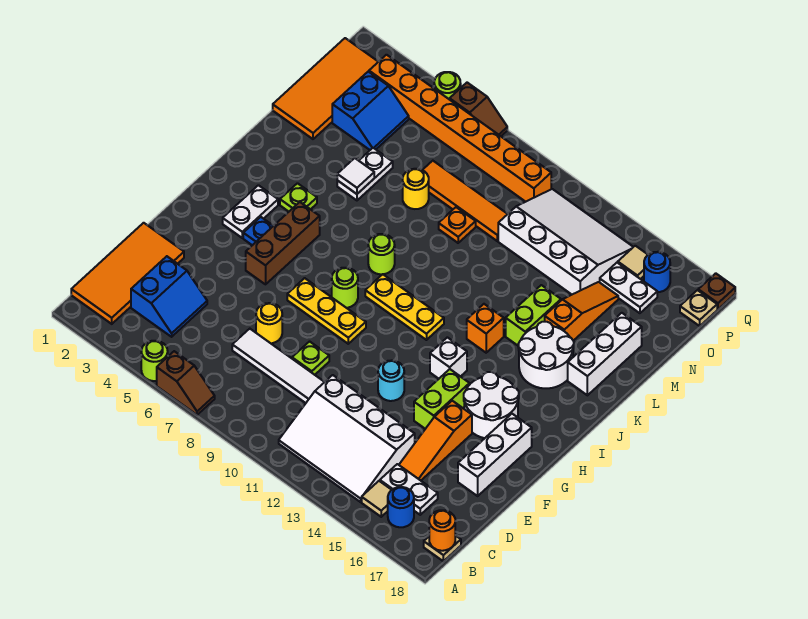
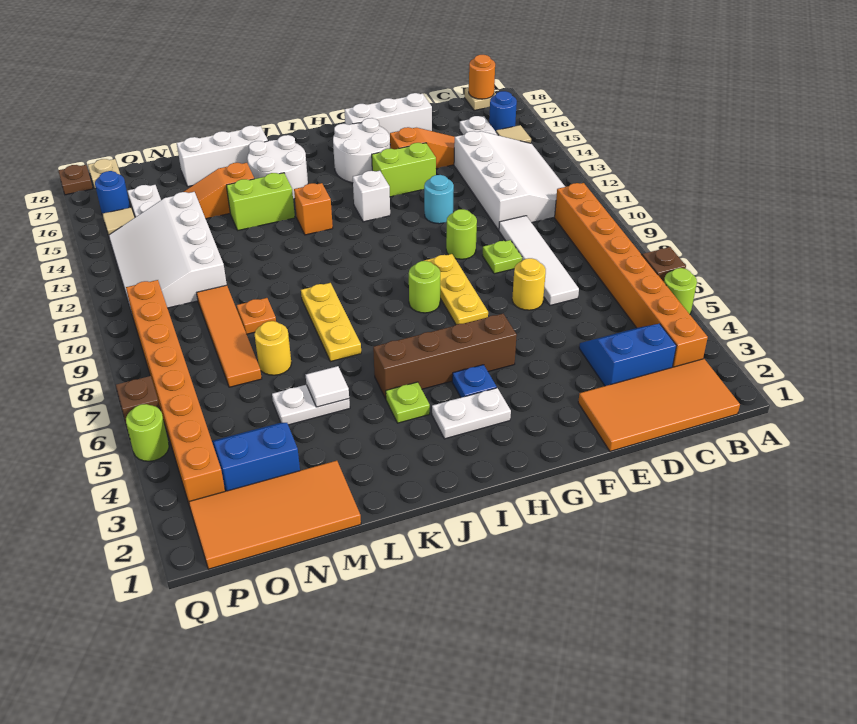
none -> orange brick B3:B10 level 1
brown brick G5:I5 level 1 -> brown brick G5:J5 level 1
yellow plate I9:I11 level 1 -> yellow plate K7:K9 level 1
lime round brick J8 level 1 -> lime round brick F10 level 1

